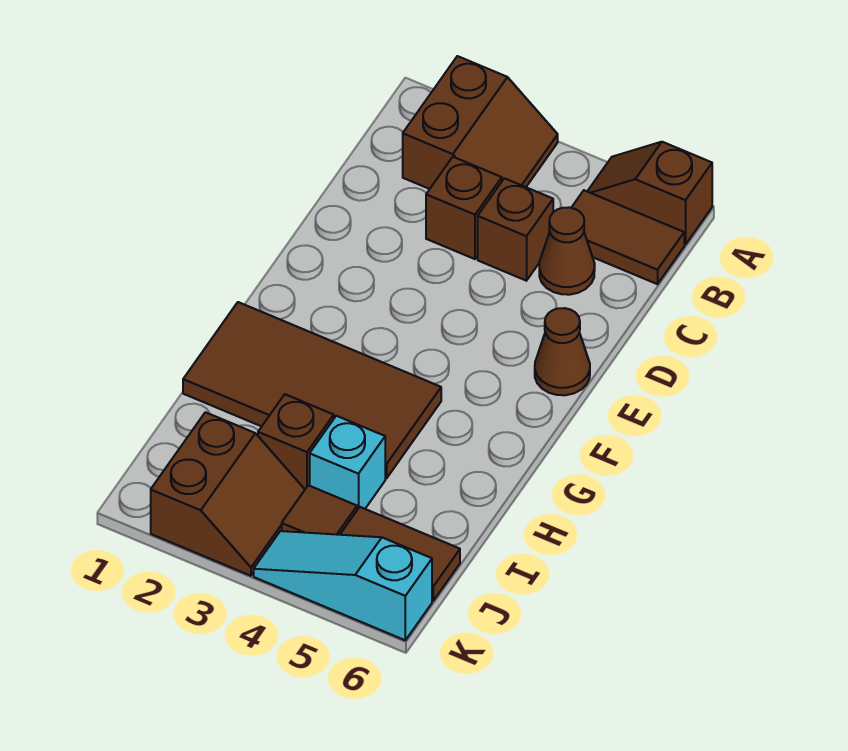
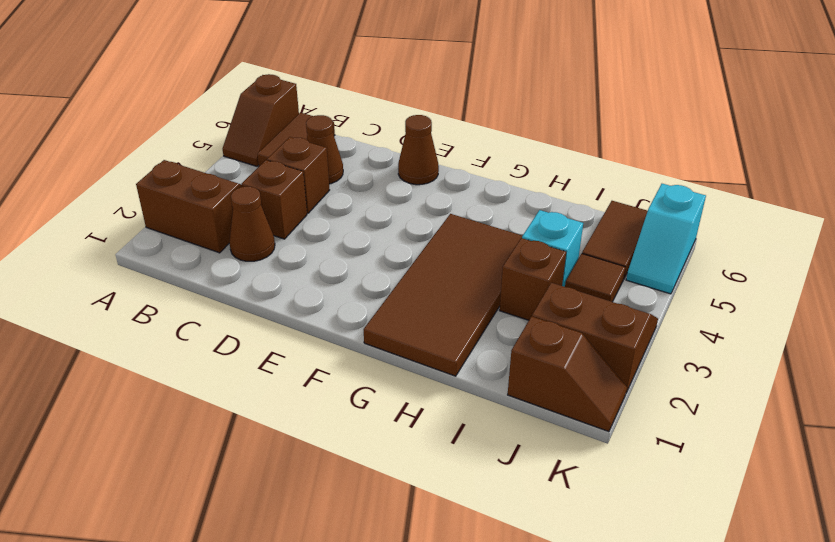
none -> brown cone C2 level 1
none -> brown slope J1:K1 level 1 top J
cyan slope K4:K6 level 1 top 6 -> cyan slope K5:K6 level 1 top 6

